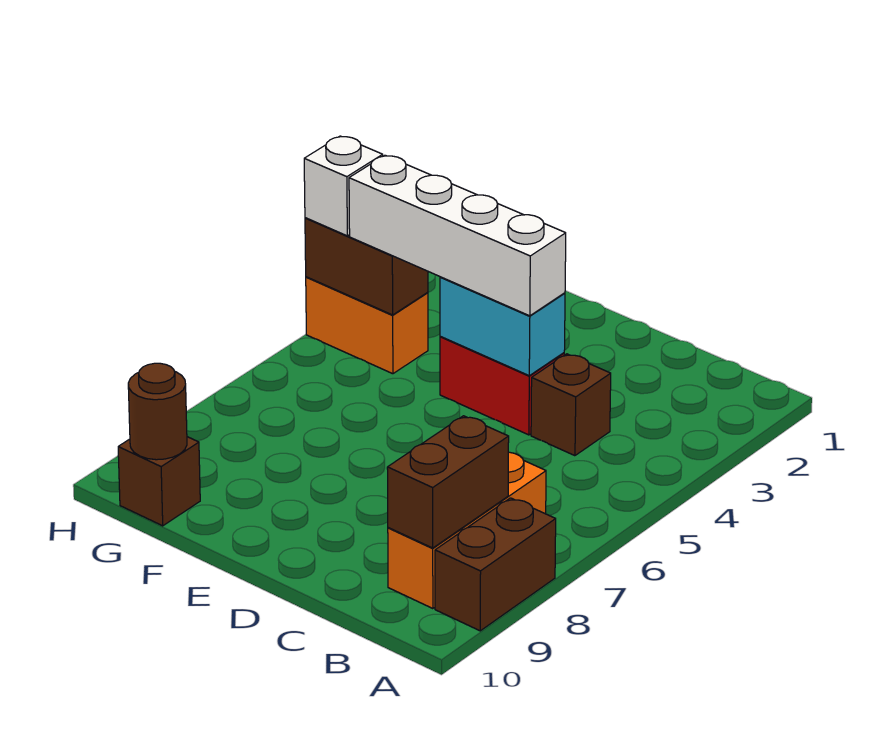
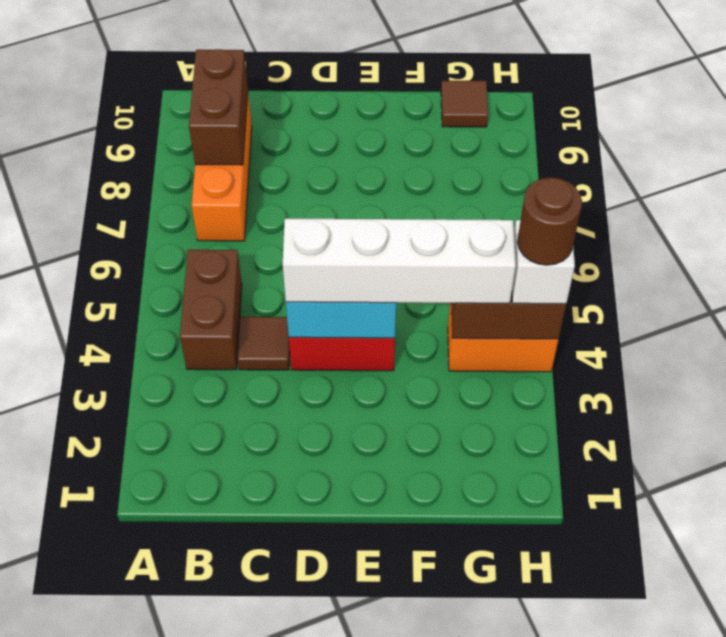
brown brick A8:A9 level 1 -> brown brick B4:B5 level 1
brown brick C4 level 1 -> brown tile C4 level 1
brown brick G10 level 1 -> brown tile G10 level 1
brown round brick G10 level 2 -> brown round brick H4 level 4

